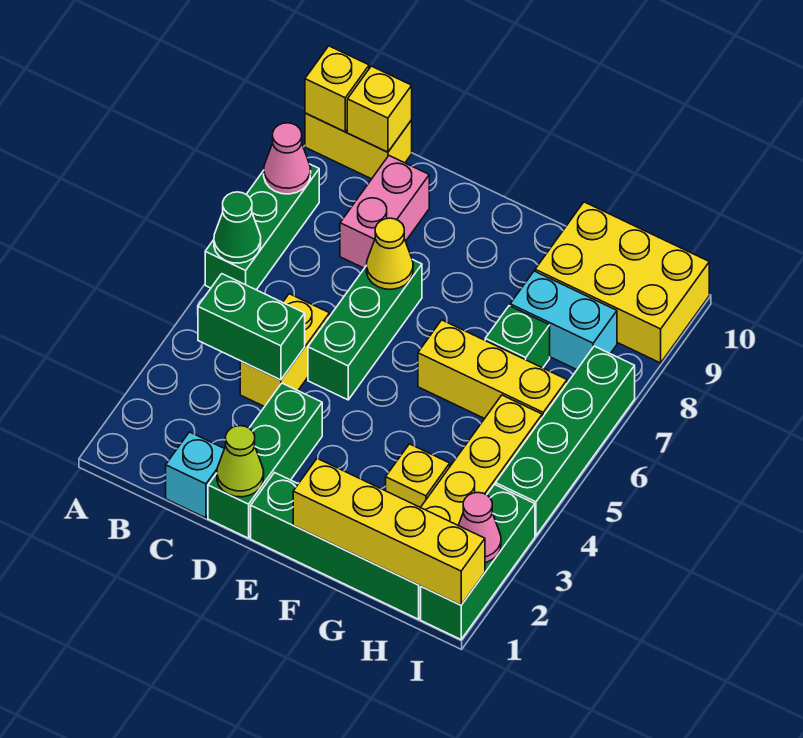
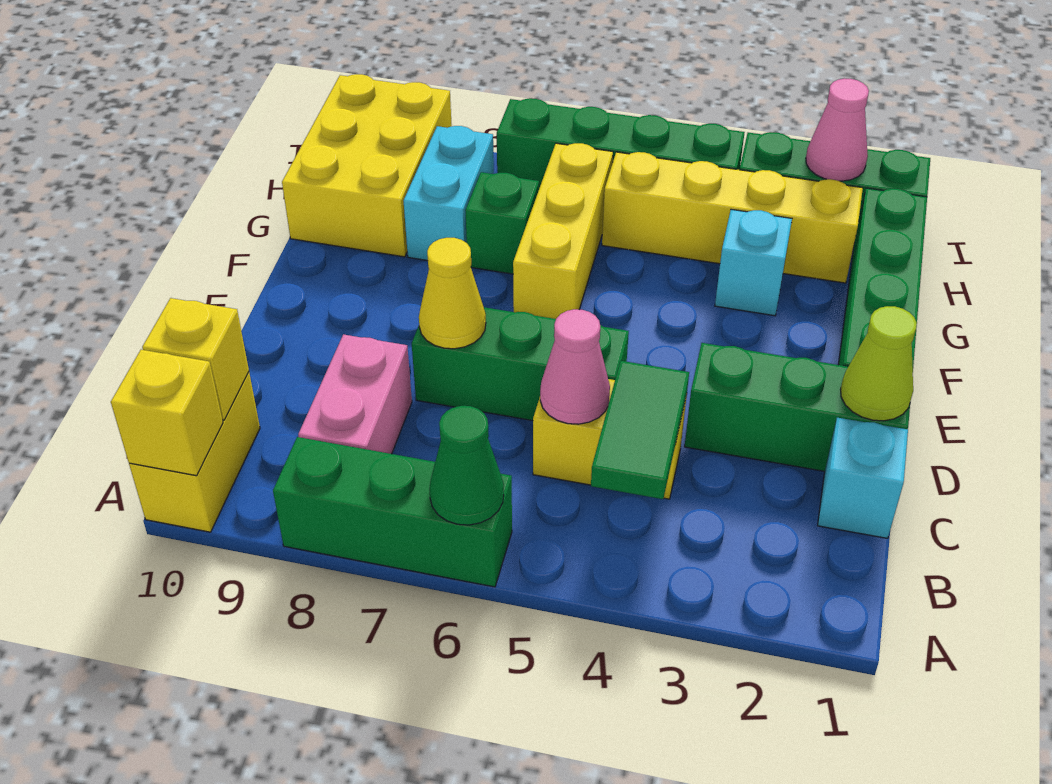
pink cone A8 level 2 -> pink cone C5 level 2
green brick B4:C4 level 2 -> green tile B4:C4 level 2
pink brick C8:C9 level 1 -> pink brick B8:C8 level 1
yellow brick F1:I1 level 2 -> none
yellow brick G3 level 1 -> cyan brick G3 level 1

